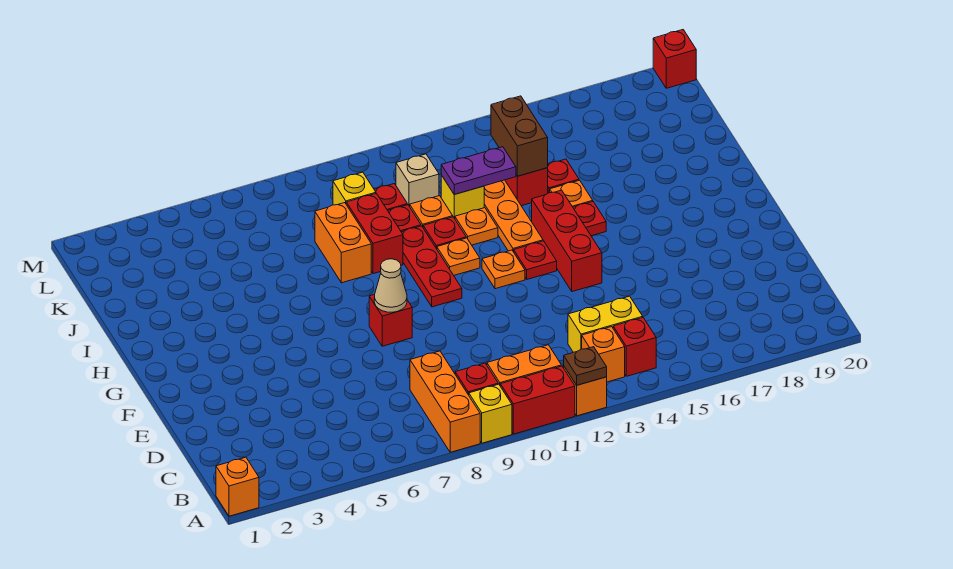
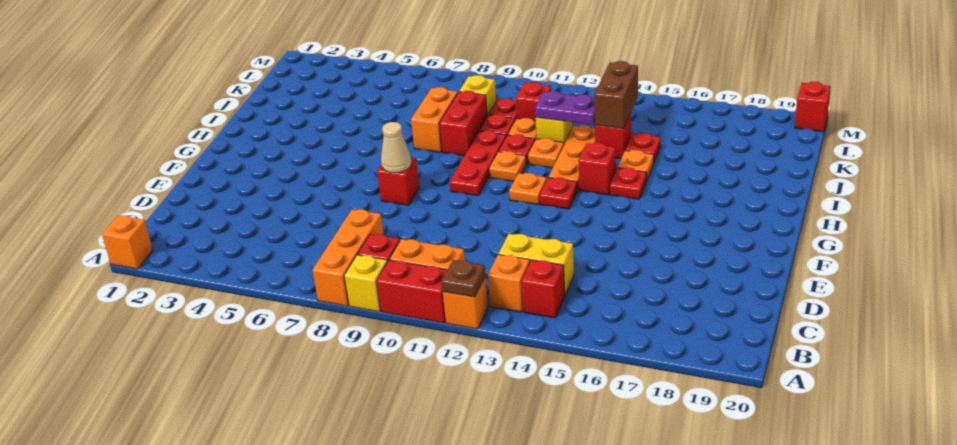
red brick F14:H14 level 1 -> red brick H14 level 1
tan brick K11 level 1 -> red brick K11 level 1

